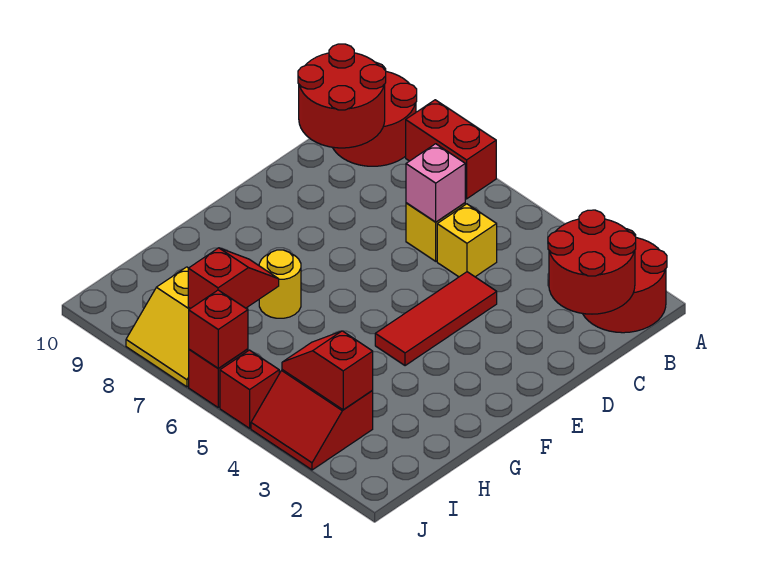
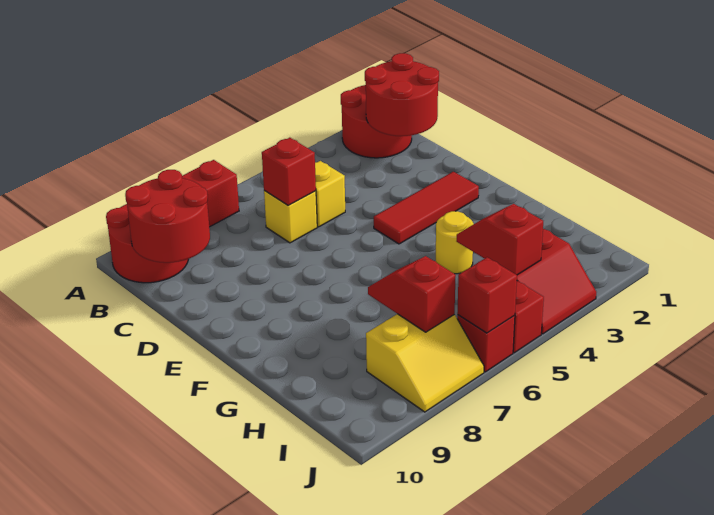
pink brick C6 level 2 -> red brick C6 level 2
red tile D4:F4 level 1 -> red tile E2:E4 level 1
yellow round brick G7 level 1 -> yellow round brick G4 level 1
red slope I3:I4 level 2 top 3 -> red slope H4:I4 level 2 top I

